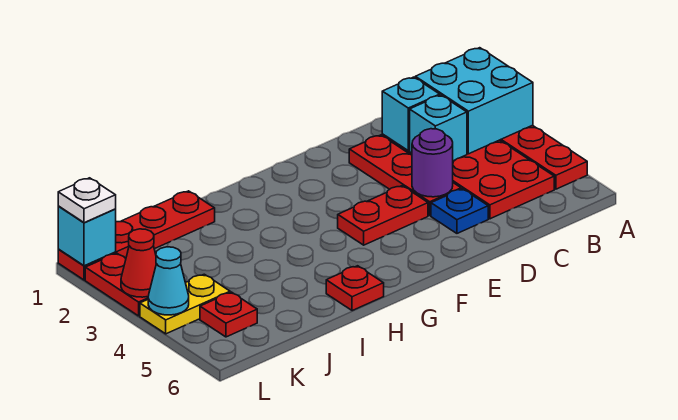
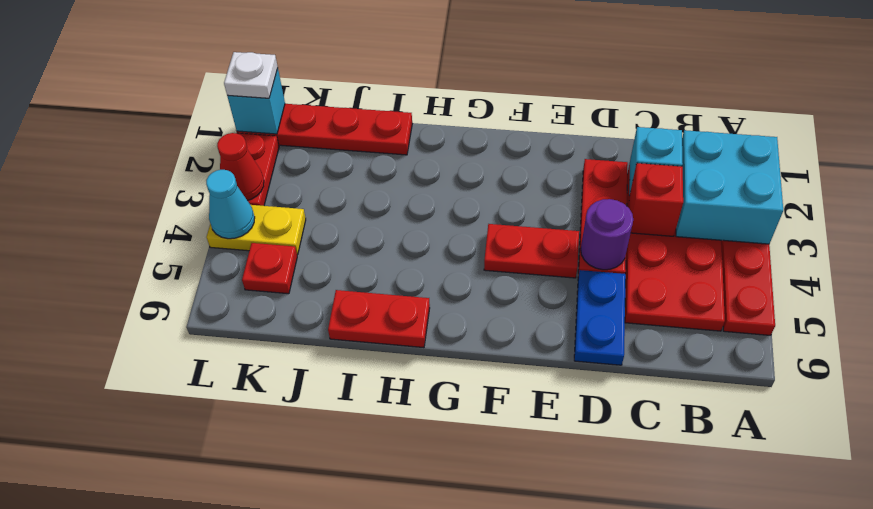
cyan brick C3 level 2 -> red brick C3 level 2
blue plate D5 level 1 -> blue plate D5:D6 level 1
red plate H6 level 1 -> red plate H6:I6 level 1

